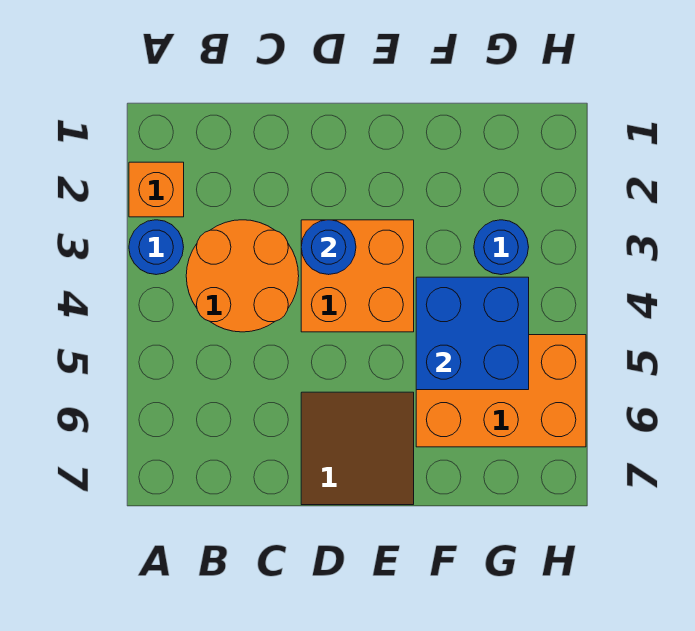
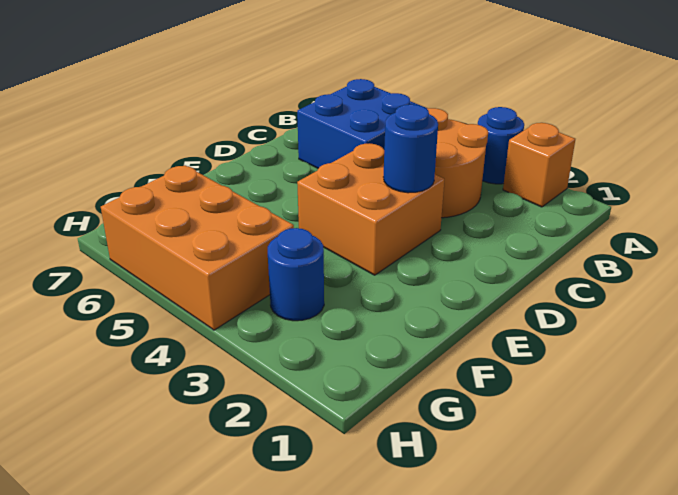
brown tile D6:E7 level 1 -> none
blue brick F4:G5 level 2 -> blue brick B5:C6 level 1
orange brick F5:H6 level 1 -> orange brick G4:H6 level 1

